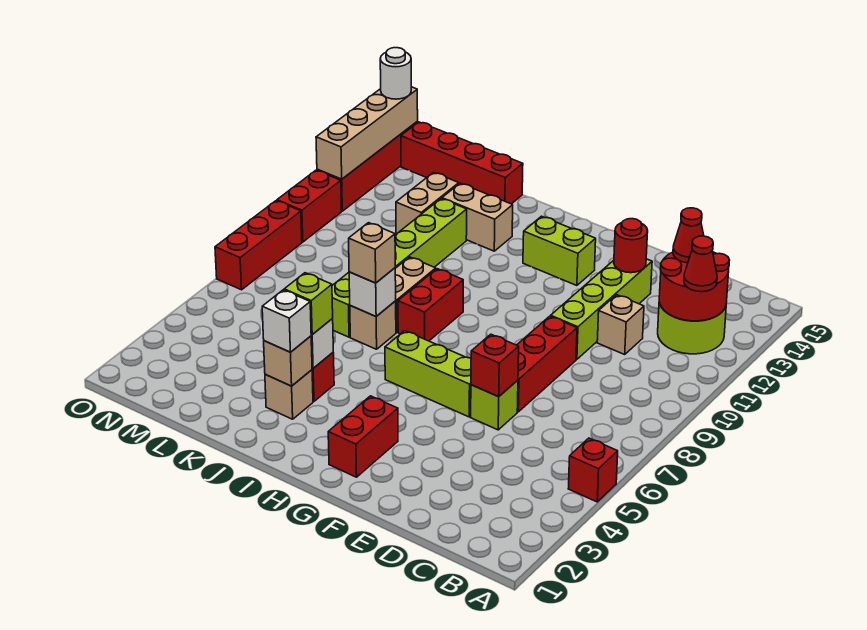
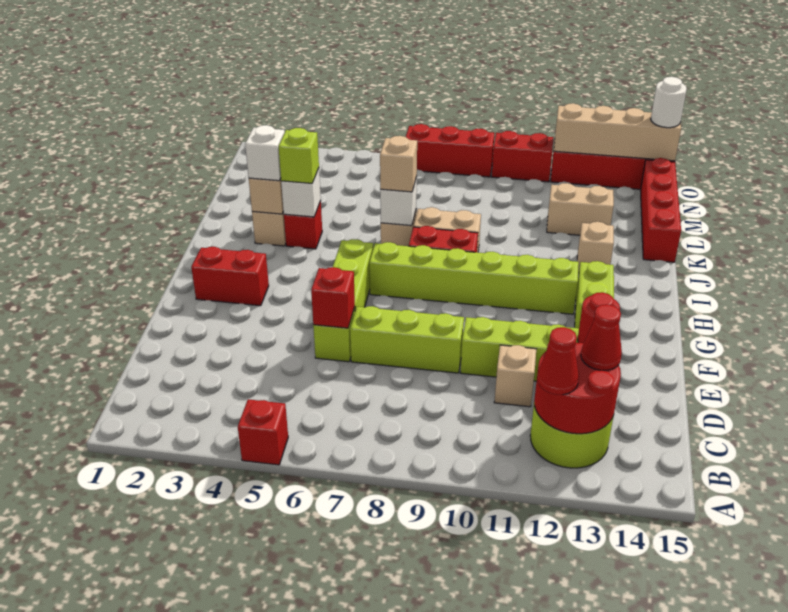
red brick E7:E9 level 1 -> lime brick E7:E9 level 1
tan brick J13:K13 level 1 -> tan brick J13 level 1
lime brick K7:K12 level 1 -> lime brick H7:H12 level 1

